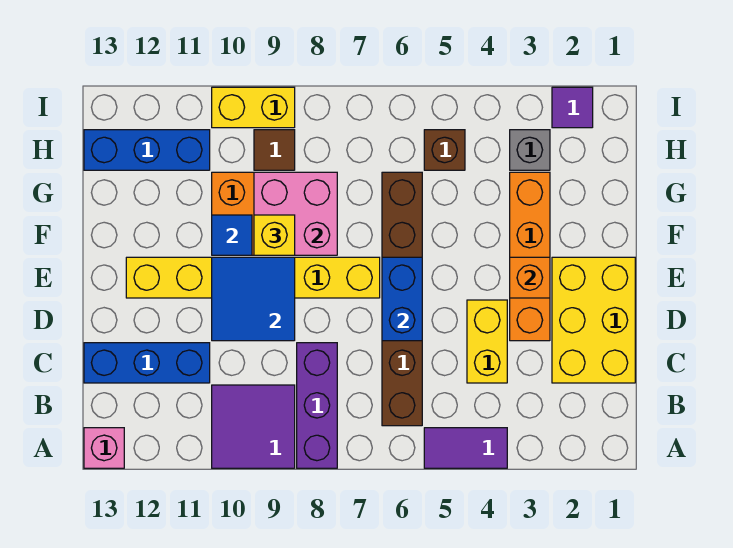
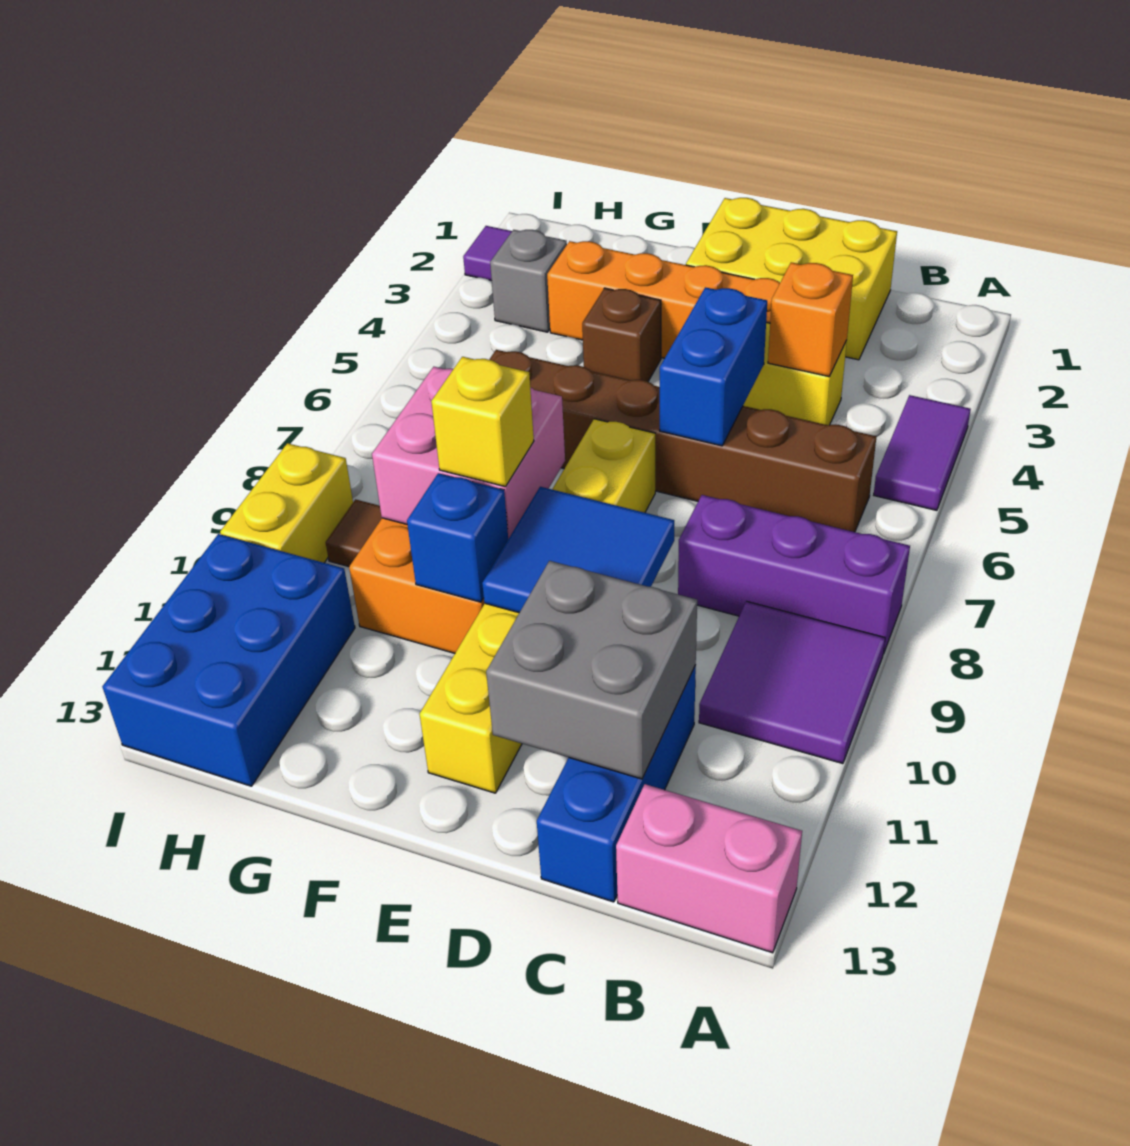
pink brick A13 level 1 -> pink brick A13:B13 level 1
none -> grey brick C11:D12 level 2
blue brick D6:E6 level 2 -> blue brick D5:D6 level 2
orange brick E3 level 2 -> orange brick C4 level 2
blue tile F10 level 2 -> blue brick F10 level 2
brown brick H5 level 1 -> brown brick F4 level 1
blue brick H11:H13 level 1 -> blue brick H11:I13 level 1

